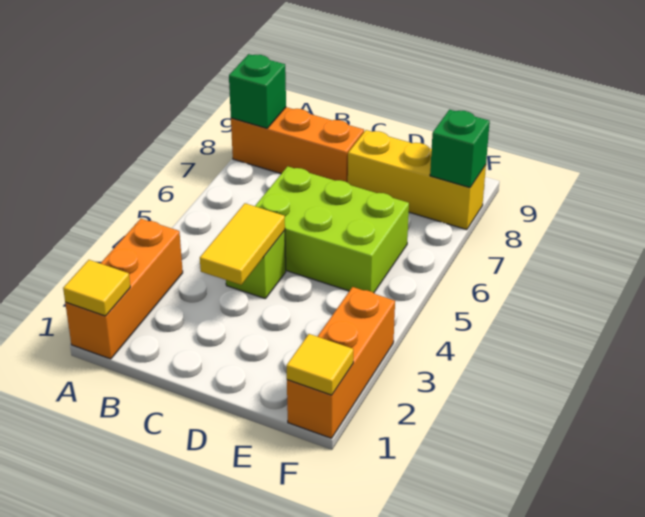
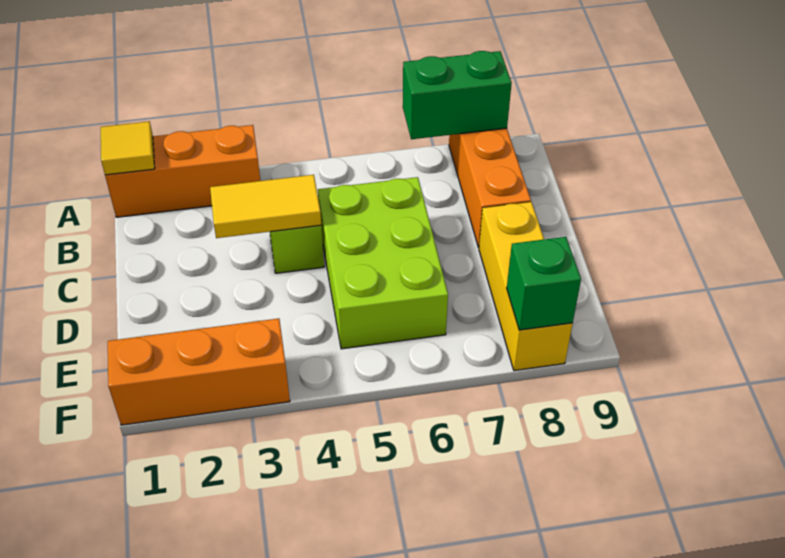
green brick A8 level 2 -> green brick A7:A8 level 2
yellow tile F1 level 2 -> none

